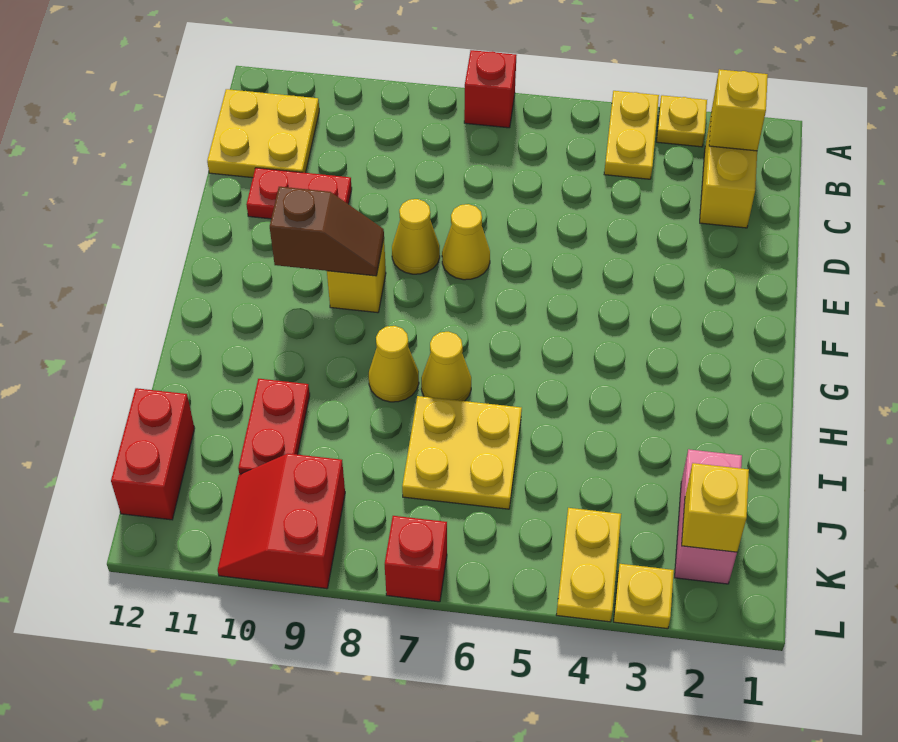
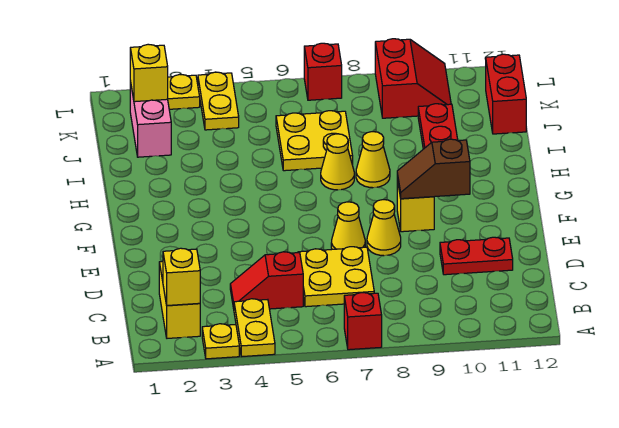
yellow plate B11:C12 level 1 -> yellow plate C6:D7 level 1
none -> red slope C4:C5 level 1 top 5

